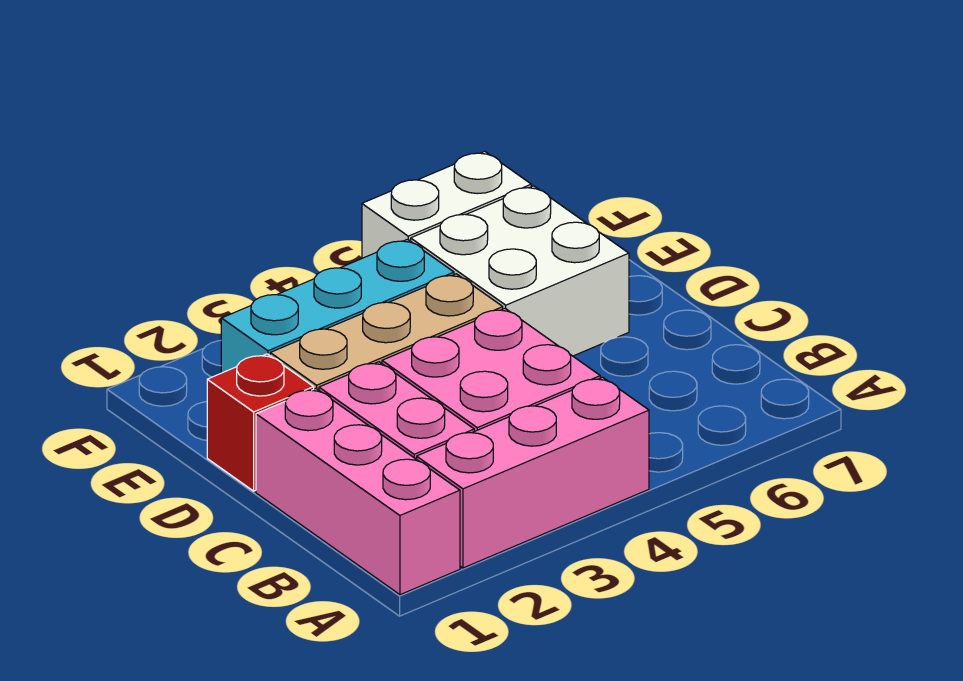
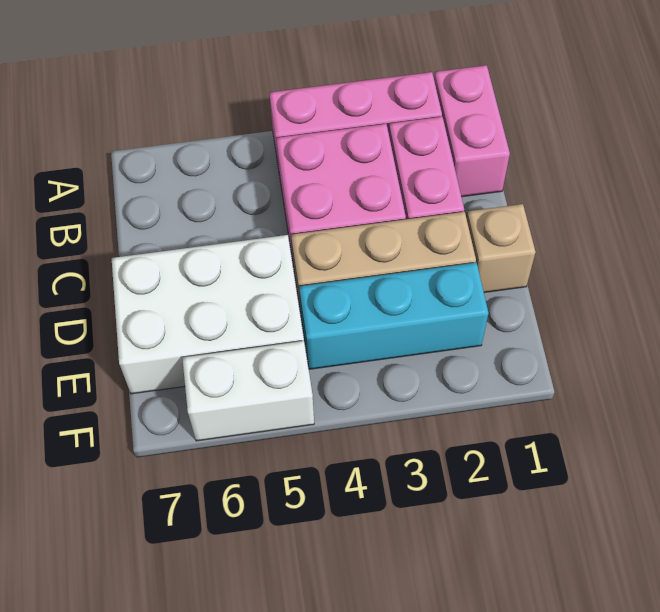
pink brick A1:C1 level 1 -> pink brick A1:B1 level 1
red brick D1 level 1 -> tan brick D1 level 1
white brick D5:E6 level 1 -> white brick D5:E7 level 1

